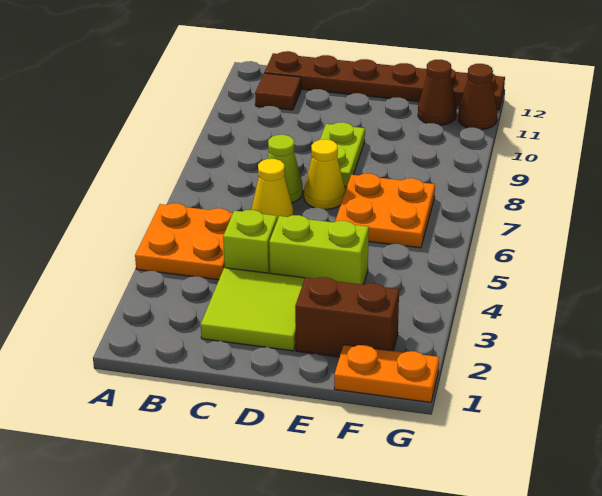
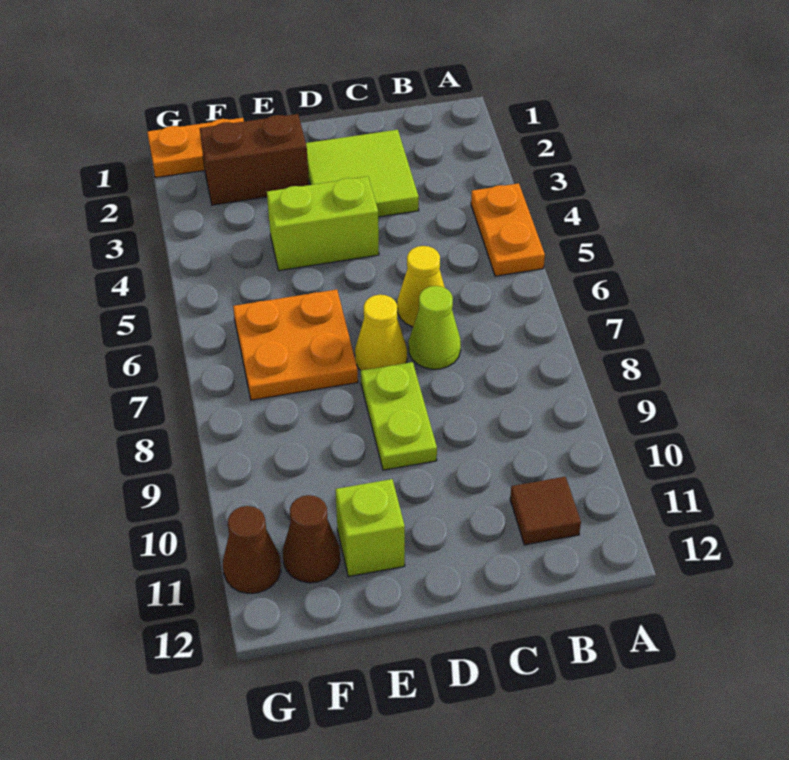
orange plate A4:B5 level 1 -> orange plate A4:A5 level 1
brown plate B12:G12 level 1 -> none
lime brick C4 level 1 -> lime brick E11 level 1

